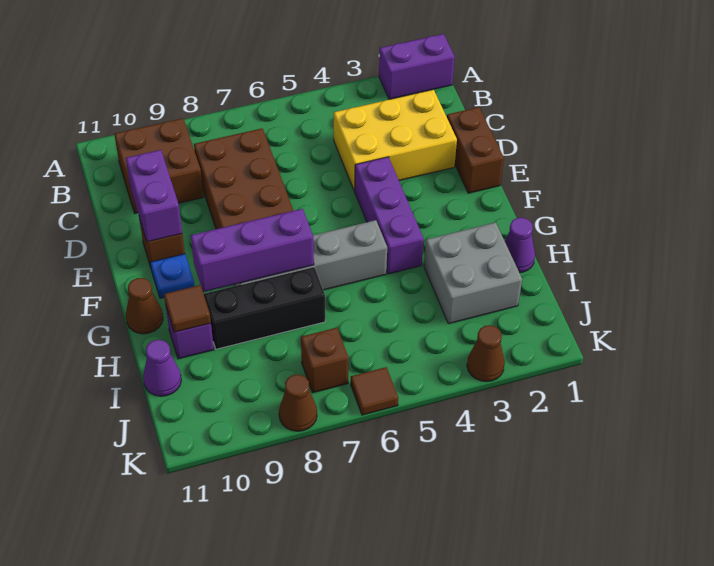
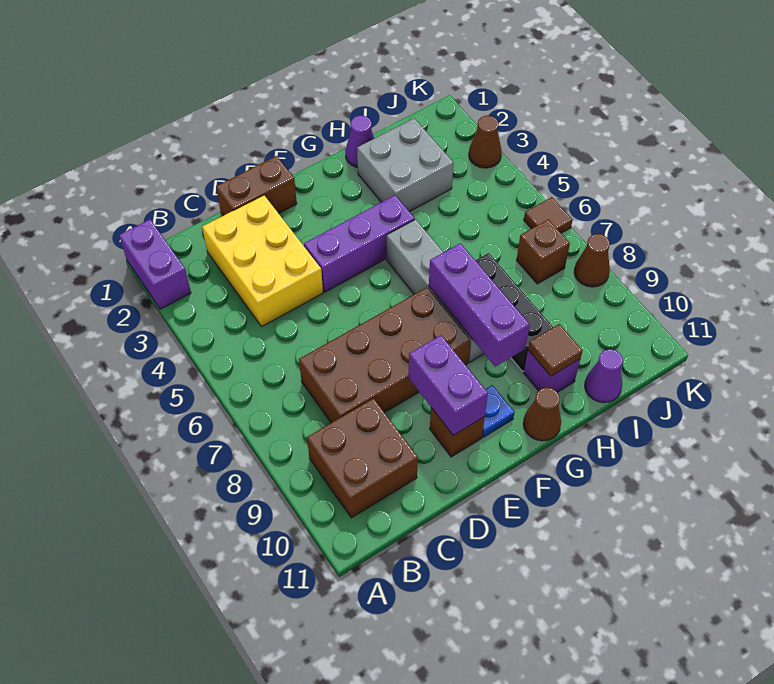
purple brick D10:E10 level 2 -> purple brick E9:E10 level 2

